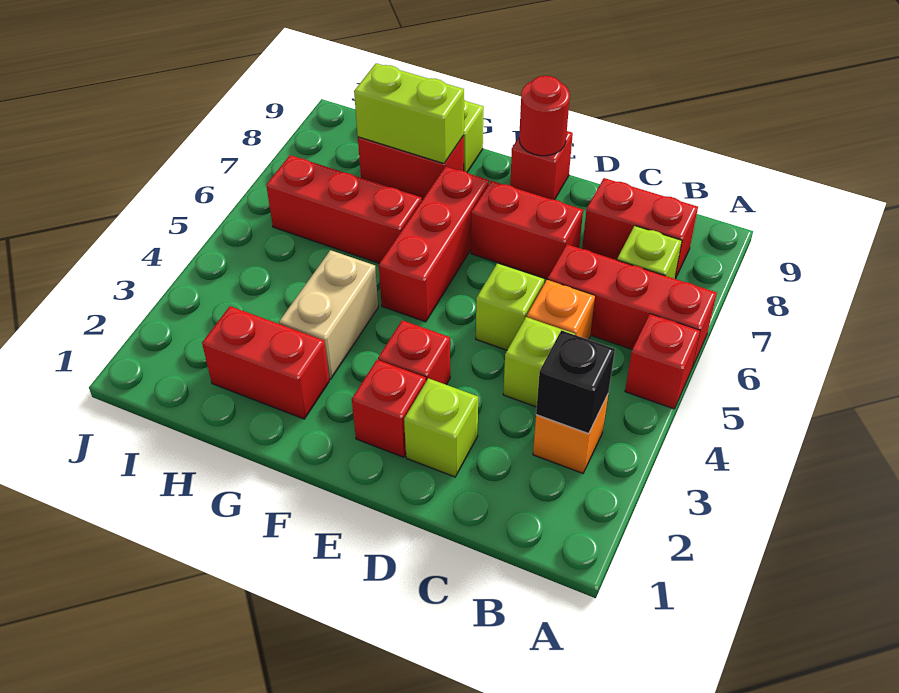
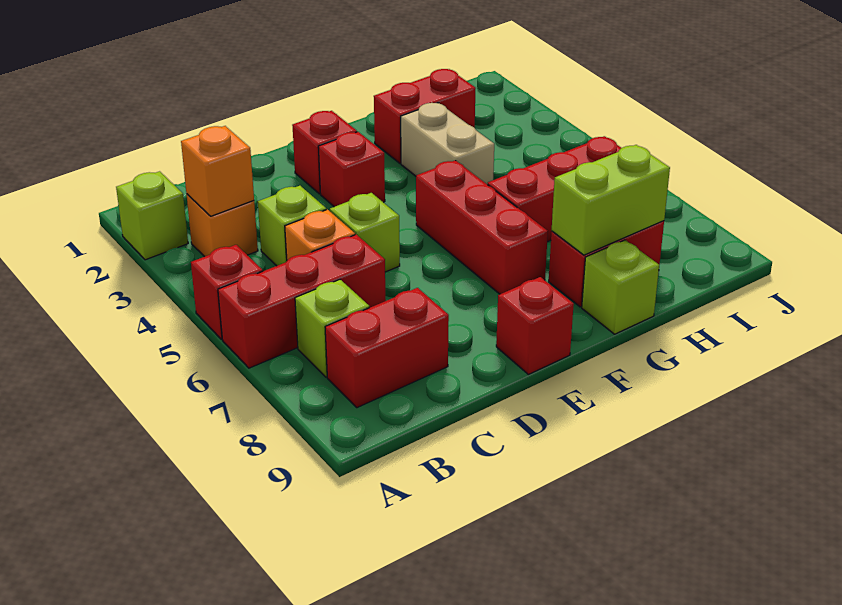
black brick B3 level 2 -> orange brick B3 level 2
lime brick D2 level 1 -> lime brick A2 level 1
red brick D7:E7 level 1 -> none
red round brick E9 level 2 -> none

